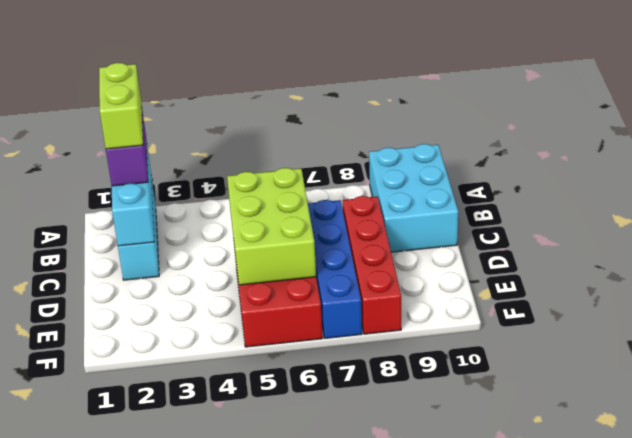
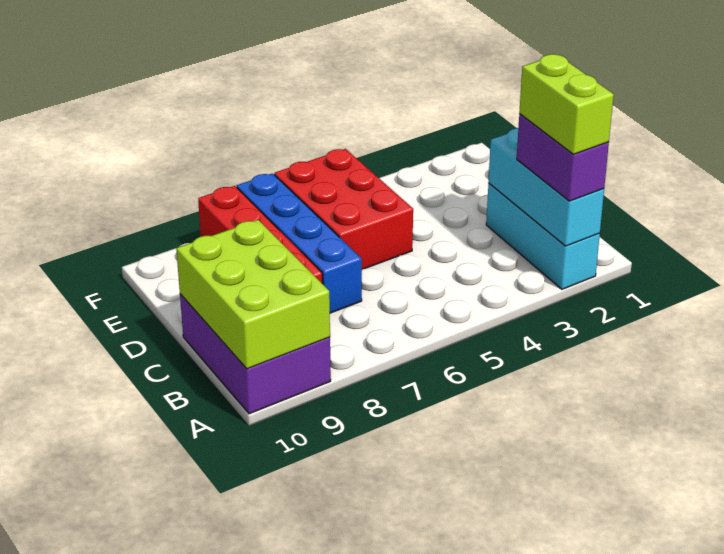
cyan brick A9:C10 level 1 -> purple brick A9:C10 level 1
lime brick C5:E6 level 2 -> lime brick A9:C10 level 2

